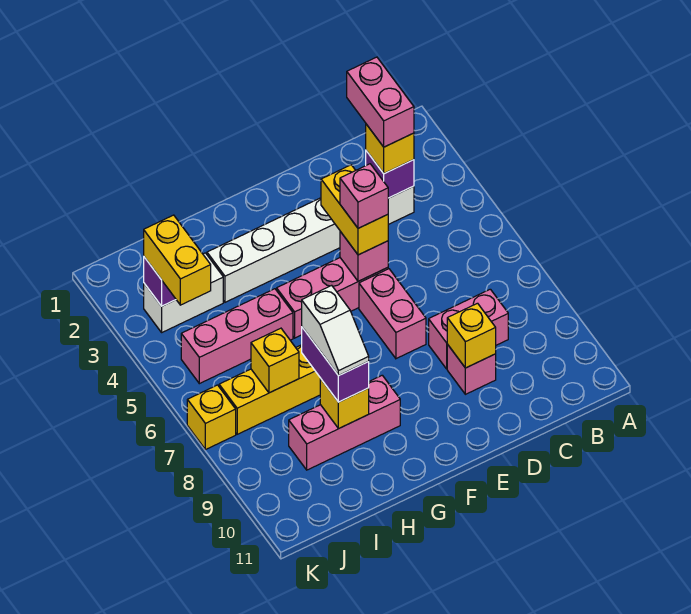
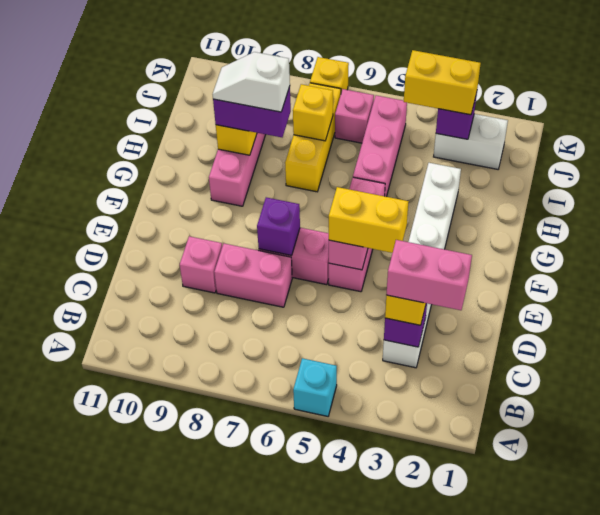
none -> cyan brick A5 level 1
pink brick C8:D8 level 1 -> pink brick D7:D8 level 1
yellow brick D9 level 2 -> none
pink brick E5 level 4 -> pink brick J6 level 1
none -> purple brick E7 level 2
white brick I3:J3 level 1 -> white brick J2:J3 level 1

